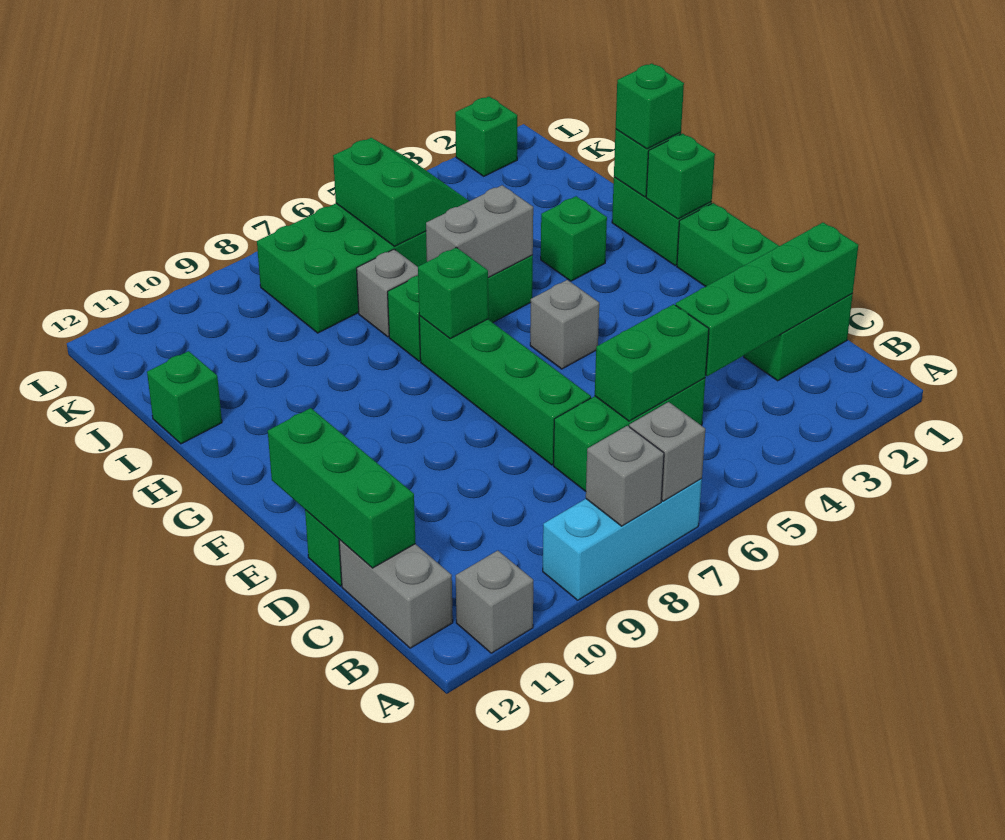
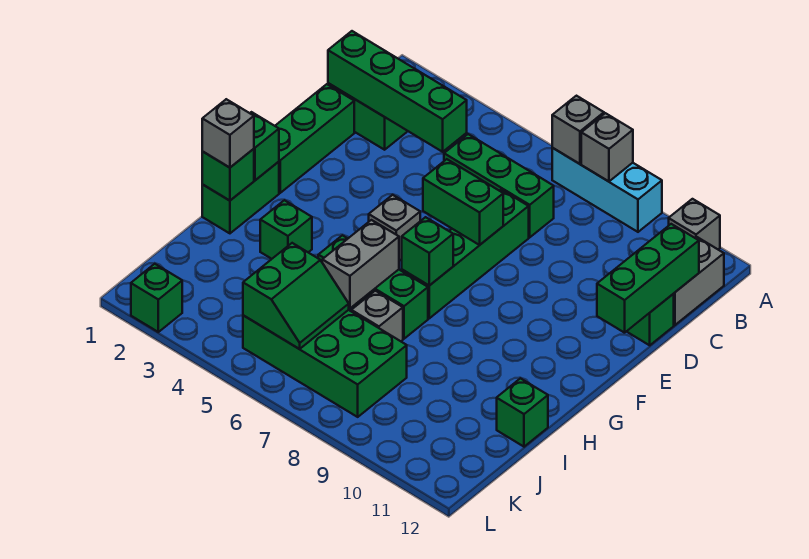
green brick C5:C6 level 2 -> green brick E6:E7 level 2
green brick H1 level 3 -> grey brick H1 level 3
grey brick H5:H6 level 2 -> grey brick H6:I6 level 2
green slope J5:K6 level 2 top 6 -> green slope J5:K6 level 2 top 5

